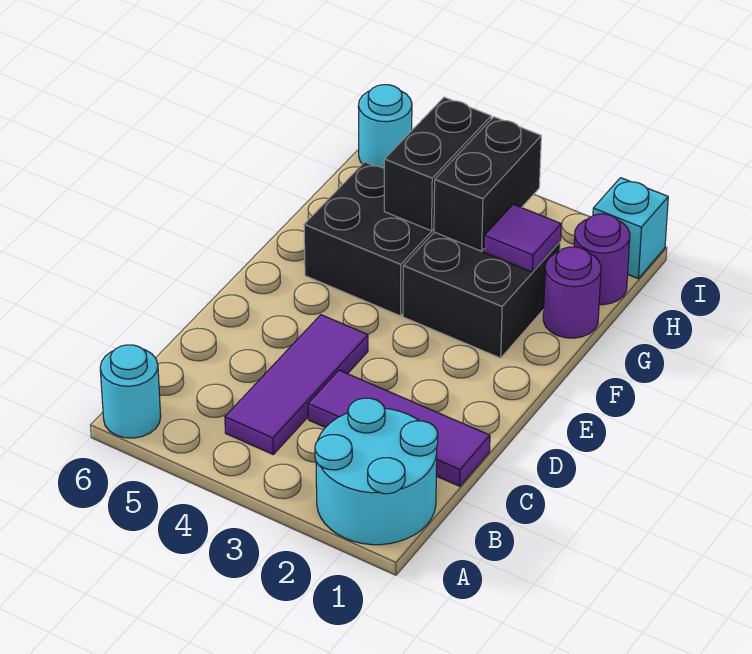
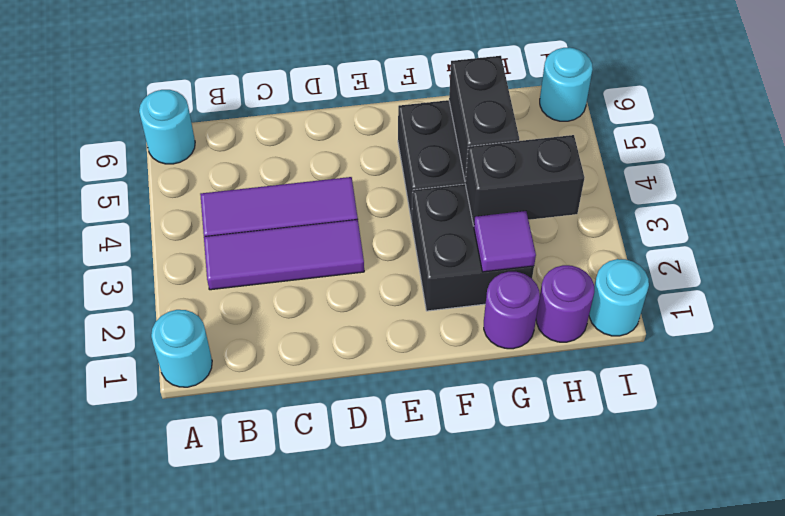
cyan round brick A1:B2 level 1 -> cyan round brick A1 level 1
purple tile C1:C3 level 1 -> purple tile B3:D3 level 1
black brick G4:H4 level 2 -> black brick G4:G5 level 2
cyan brick I1 level 1 -> cyan round brick I1 level 1

